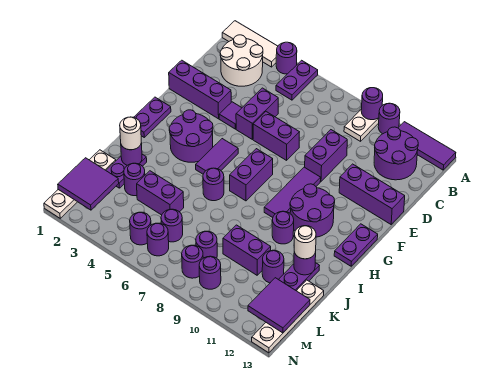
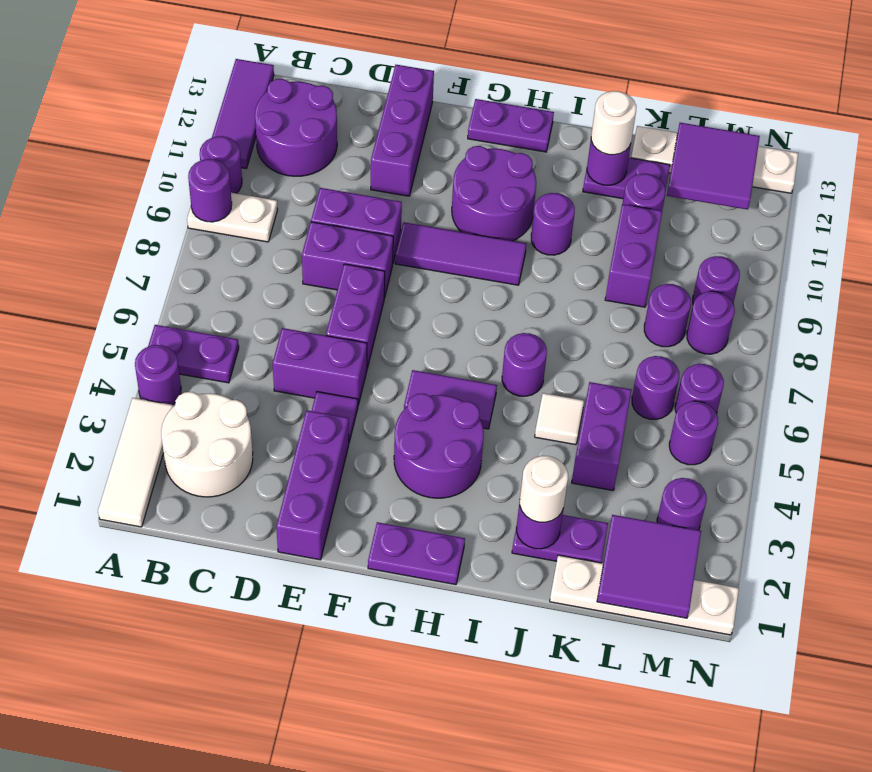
purple brick G7:H7 level 1 -> purple brick D8:E8 level 1
none -> white tile J5 level 1
purple round brick K3 level 1 -> purple round brick M3 level 1

